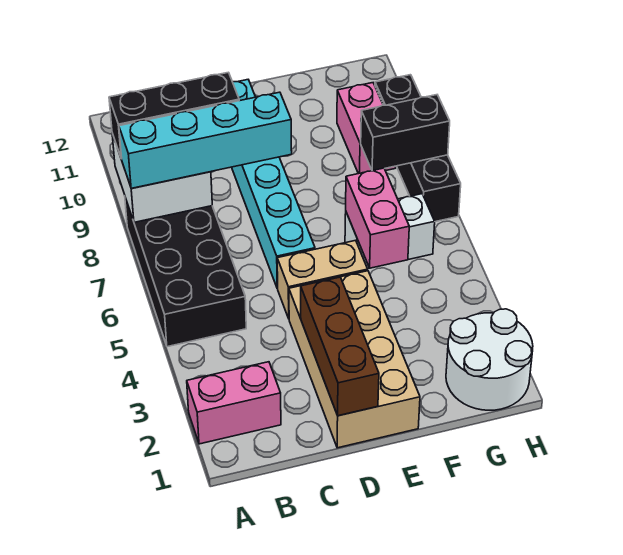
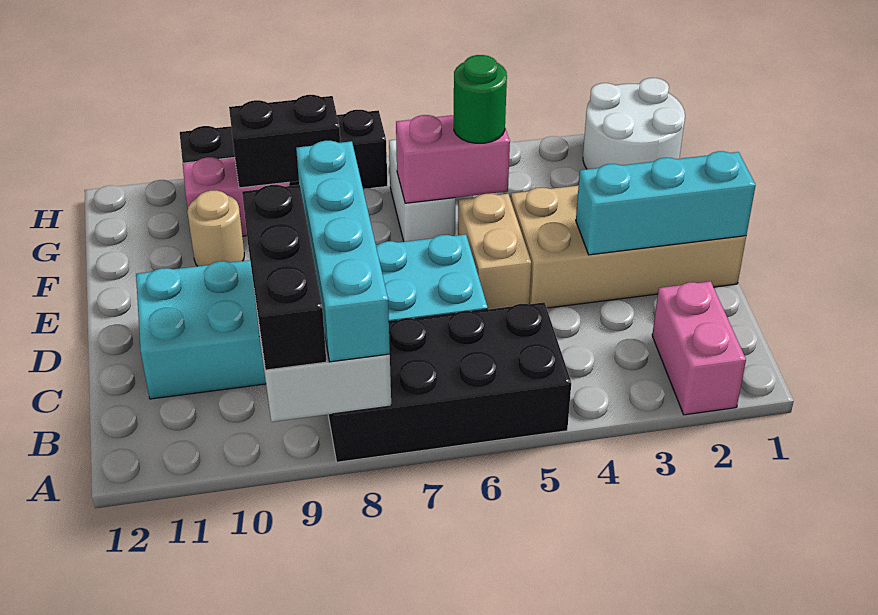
brown brick D1:D3 level 2 -> cyan brick D1:D3 level 2
cyan brick D6:D11 level 1 -> cyan brick C6:D11 level 1
none -> green round brick F5 level 3
none -> tan round brick F10 level 1
black brick G8:H8 level 2 -> black brick G8:G9 level 2

